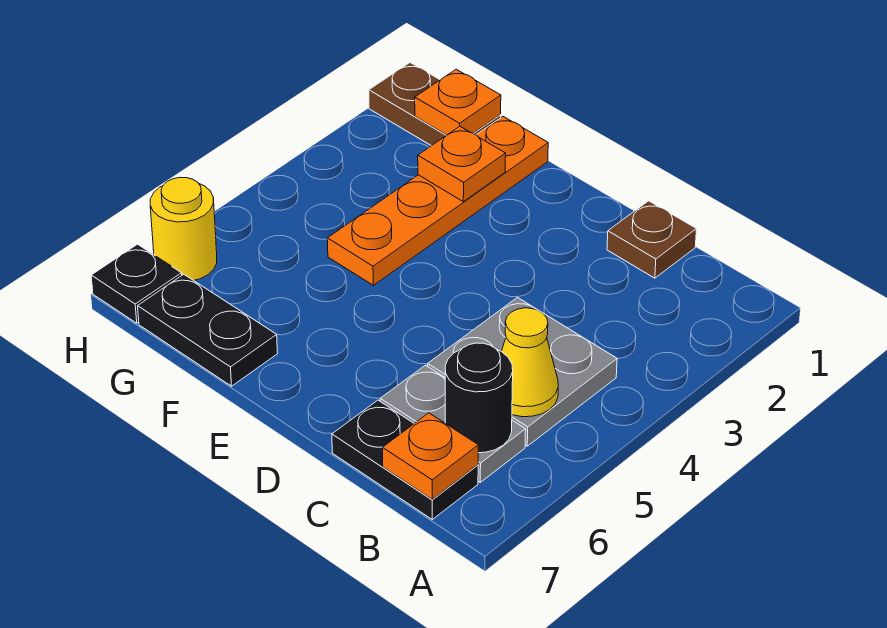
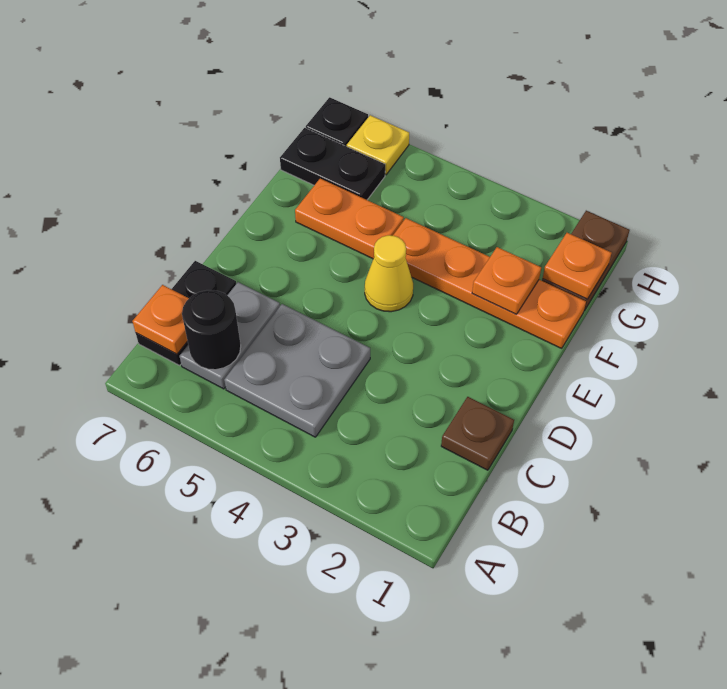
yellow cone B5 level 2 -> yellow cone E4 level 1
none -> orange plate F5:F6 level 1
black plate F7:G7 level 1 -> black plate G6:G7 level 1
yellow round brick H6 level 1 -> yellow plate H6 level 1

